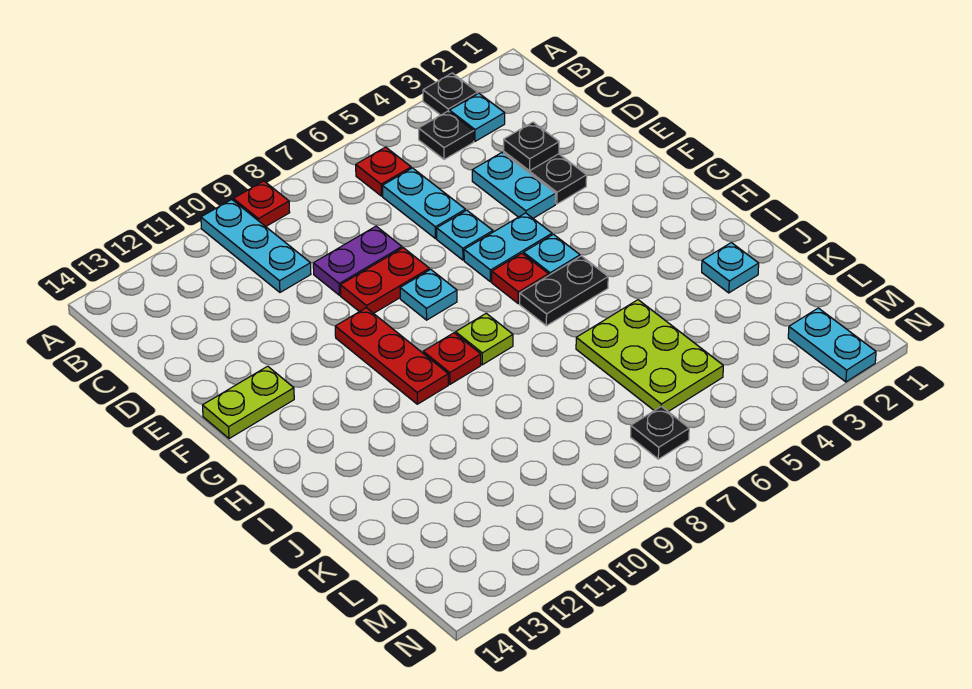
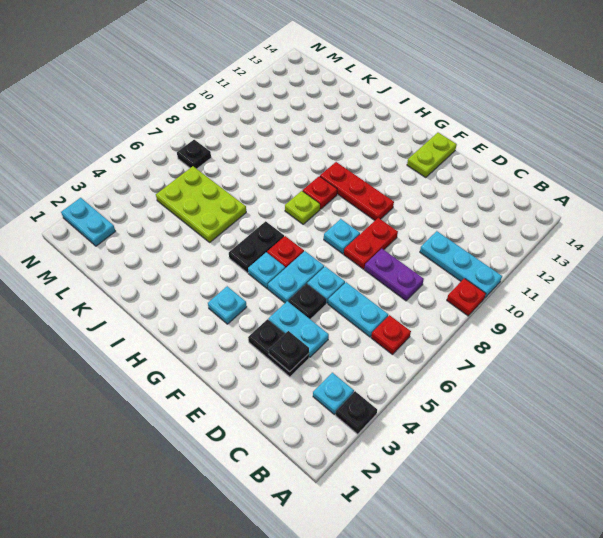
black plate B4 level 1 -> black plate E5 level 1
purple plate D8:D9 level 1 -> purple plate C8:D8 level 1
cyan plate J2 level 1 -> cyan plate G3 level 1

